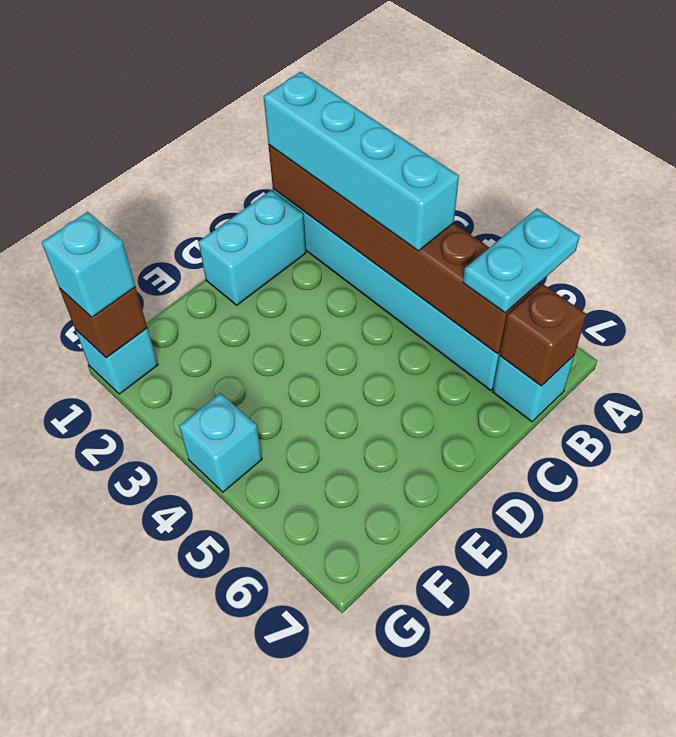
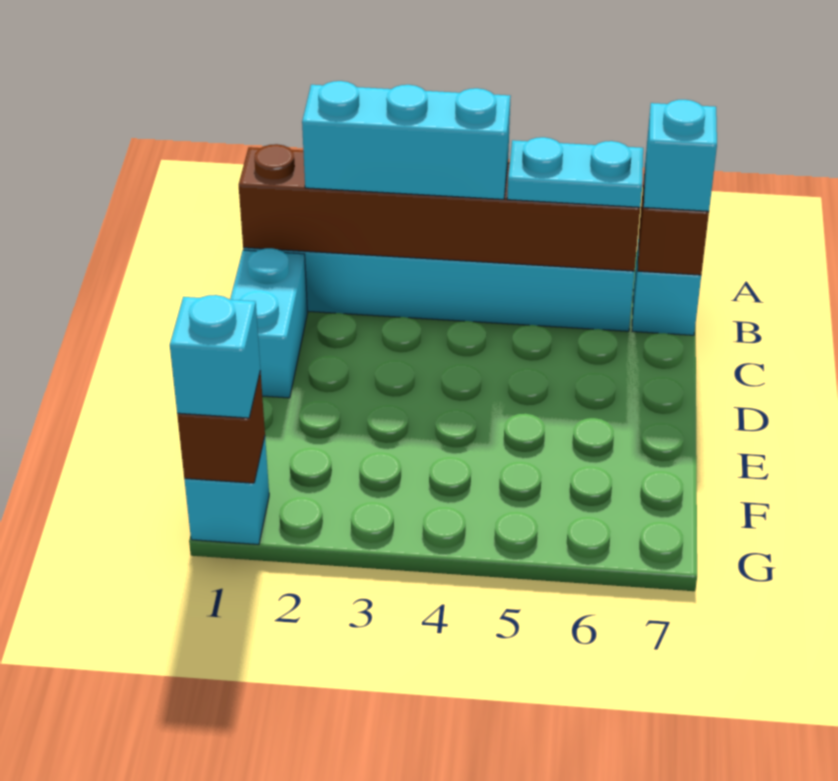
cyan plate A6:B6 level 3 -> cyan plate B5:B6 level 3
cyan brick B1:B4 level 3 -> cyan brick B2:B4 level 3
cyan brick G4 level 1 -> cyan brick B7 level 3

